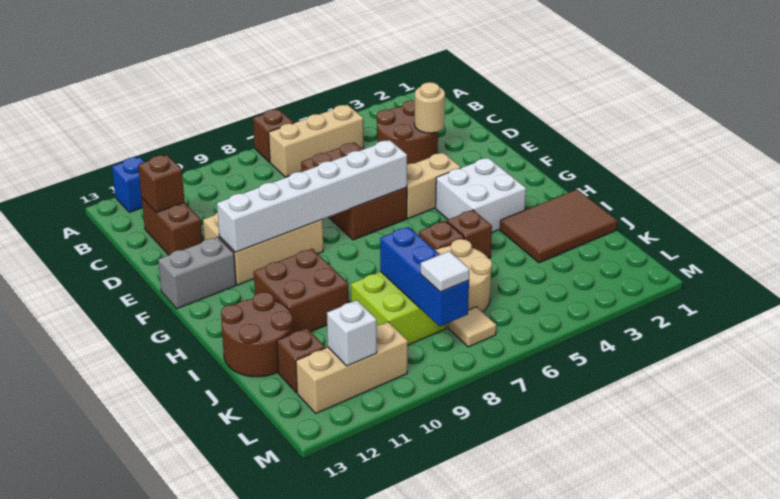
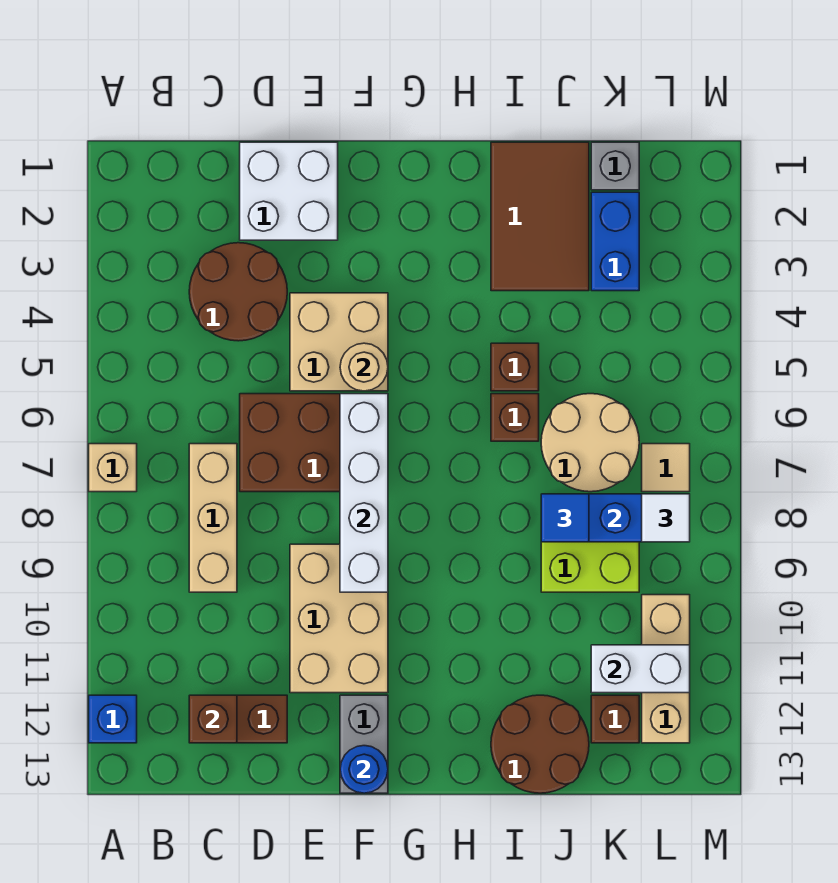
brown brick A7 level 1 -> tan brick A7 level 1
tan brick B5:B7 level 1 -> tan brick C7:C9 level 1
tan round brick D3 level 2 -> tan round brick F5 level 2
tan brick F4:F5 level 1 -> tan brick E4:F5 level 1
white brick F6:F11 level 2 -> white brick F6:F9 level 2
none -> blue round brick F13 level 2
white brick G3:H4 level 1 -> white brick D1:E2 level 1
brown brick H10:I11 level 1 -> none
none -> blue tile J8 level 3
none -> grey brick K1 level 1
none -> blue brick K2:K3 level 1
white brick L11 level 2 -> white brick K11:L11 level 2

